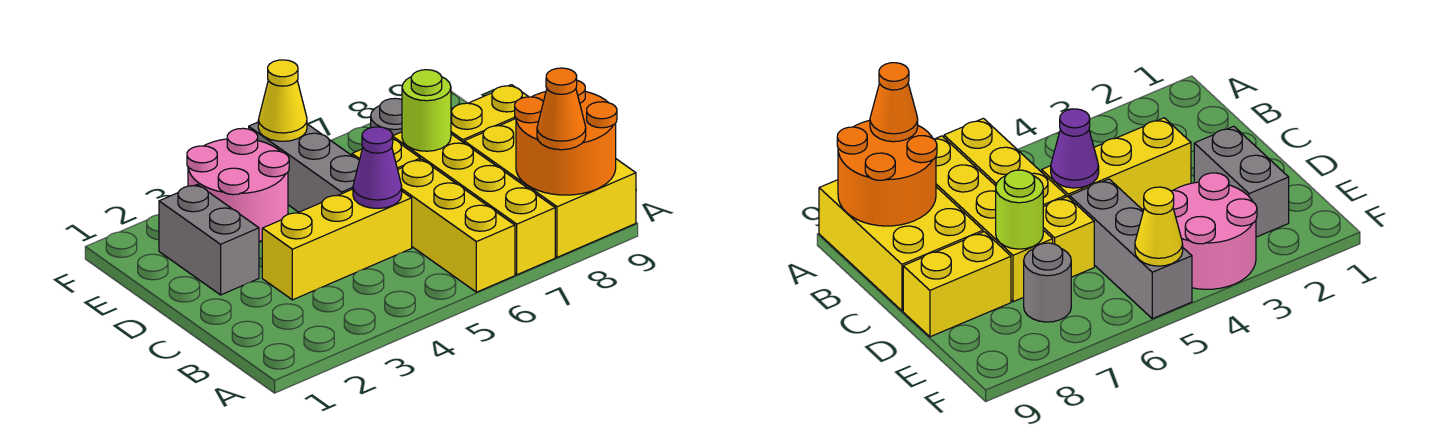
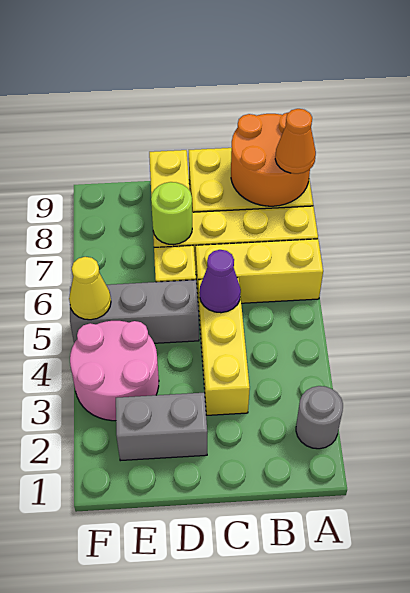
grey round brick E7 level 1 -> grey round brick A2 level 1

